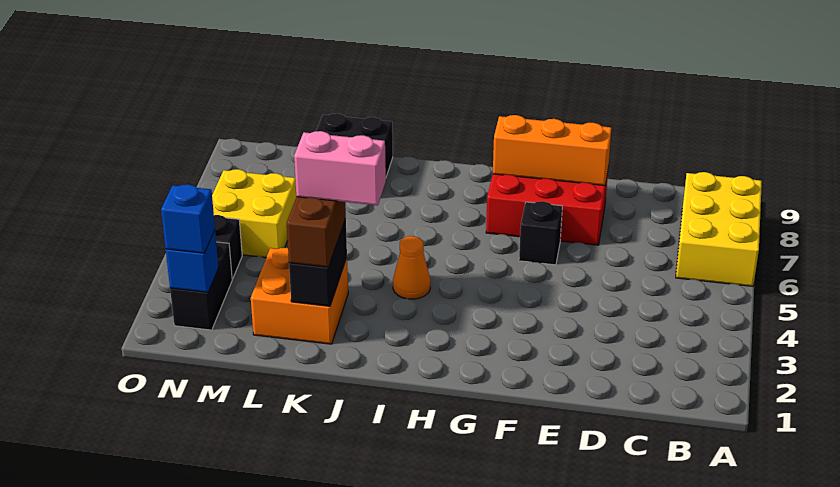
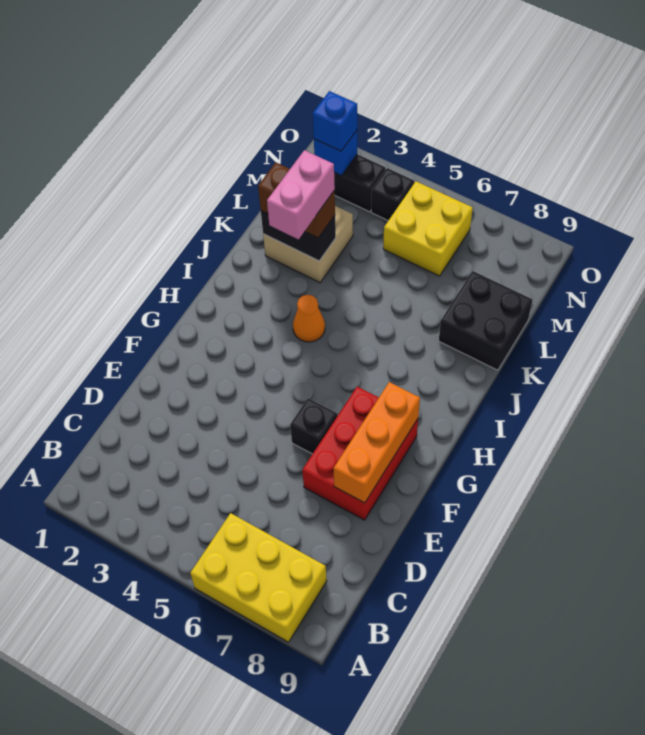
orange brick K2:L3 level 1 -> tan brick K2:L3 level 1

